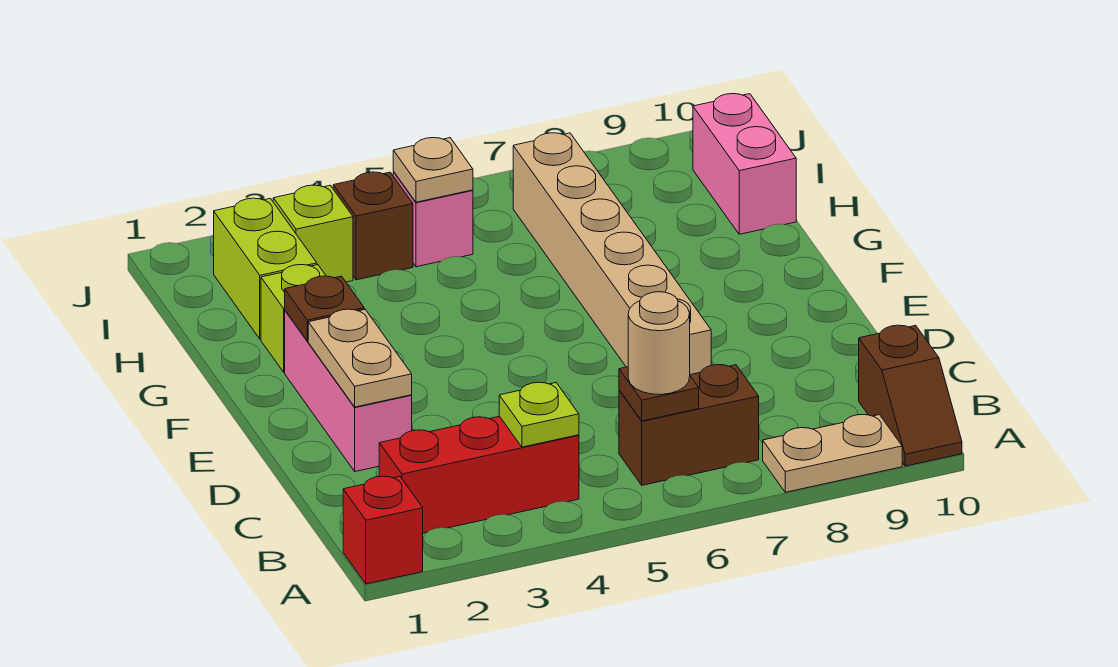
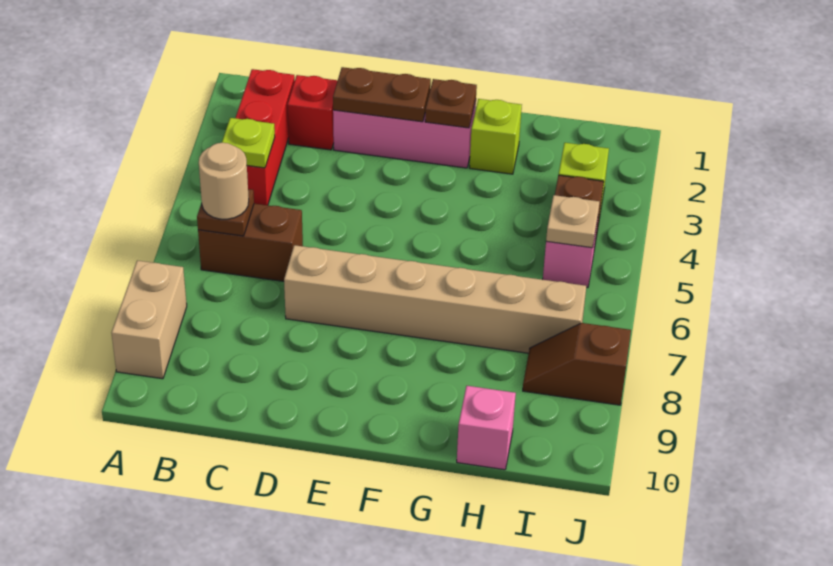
red brick A1 level 1 -> red brick C2 level 1
tan plate A8:A9 level 1 -> tan brick A8:A9 level 1
brown slope A10:B10 level 1 top B -> brown slope I8:J8 level 1 top J
brown brick B6:B7 level 1 -> brown brick B6:C6 level 1
tan plate D2:E2 level 2 -> brown plate D2:E2 level 2
lime brick H2:I2 level 1 -> none
pink brick H10:I10 level 1 -> pink brick H10 level 1

